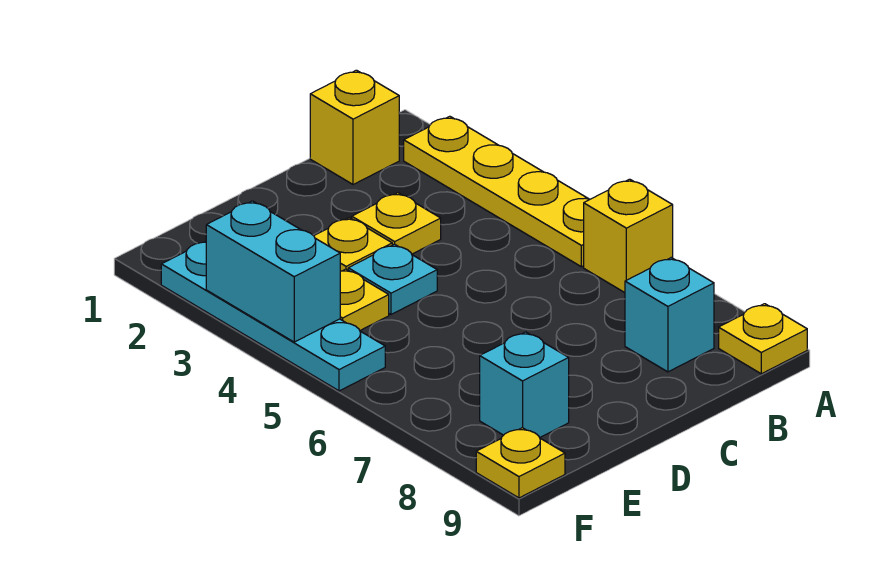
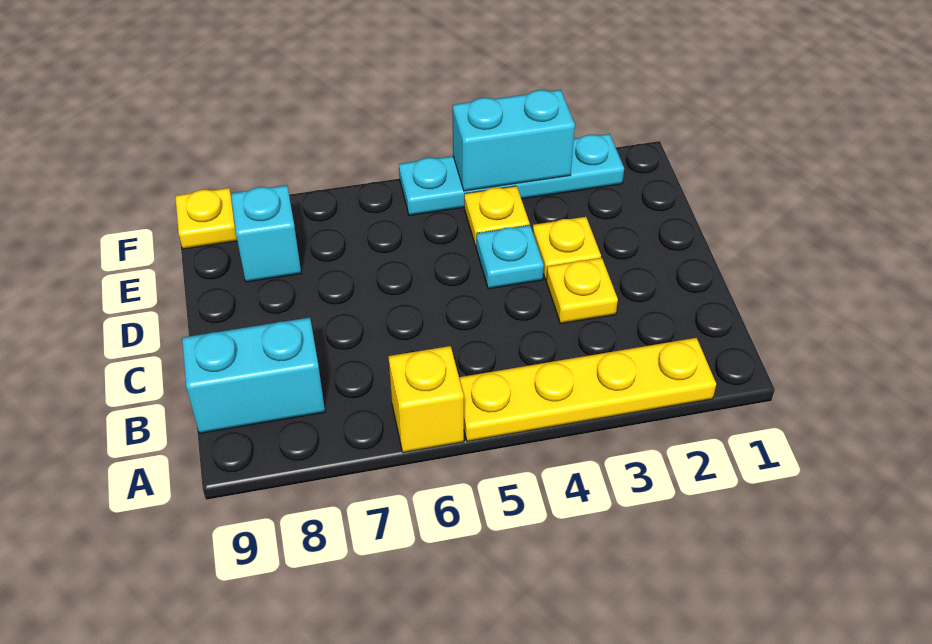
yellow plate A9 level 1 -> none
yellow brick B1 level 1 -> none
cyan brick B8 level 1 -> cyan brick B8:B9 level 1

